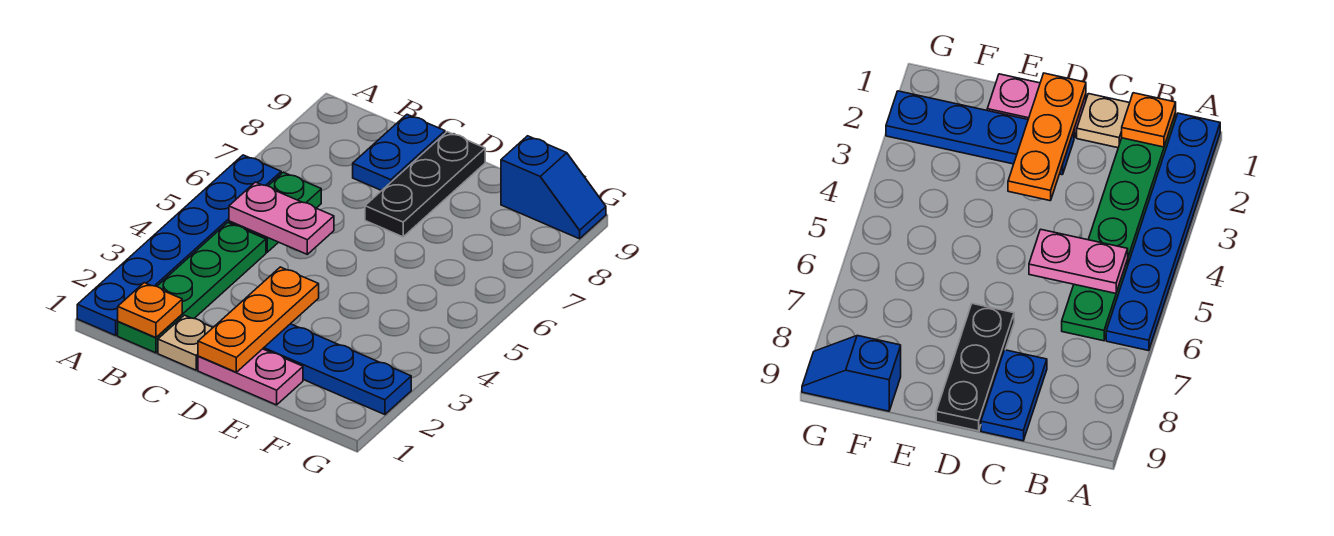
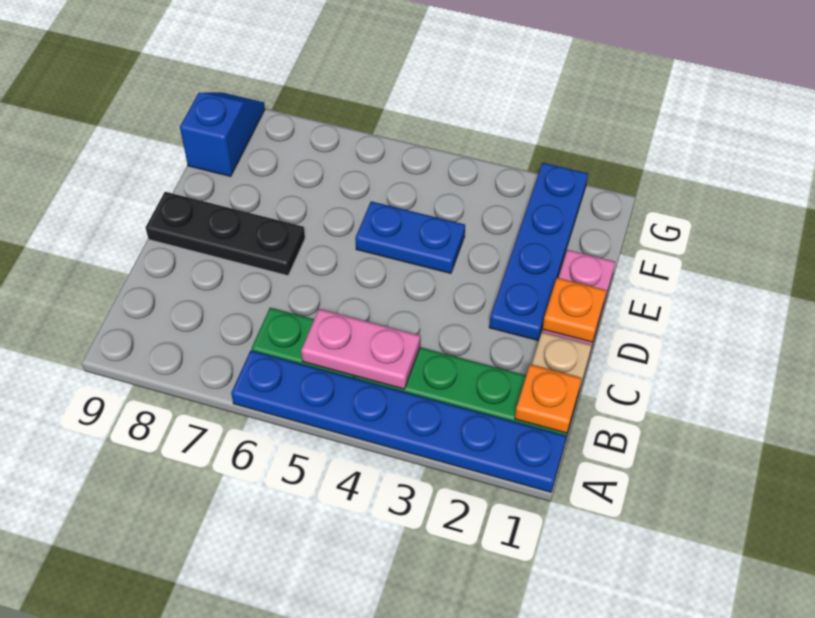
pink plate B5:C5 level 2 -> pink plate B4:B5 level 2
blue plate C8:C9 level 1 -> blue plate E4:E5 level 1
orange plate D1:D3 level 2 -> orange plate D1 level 2

